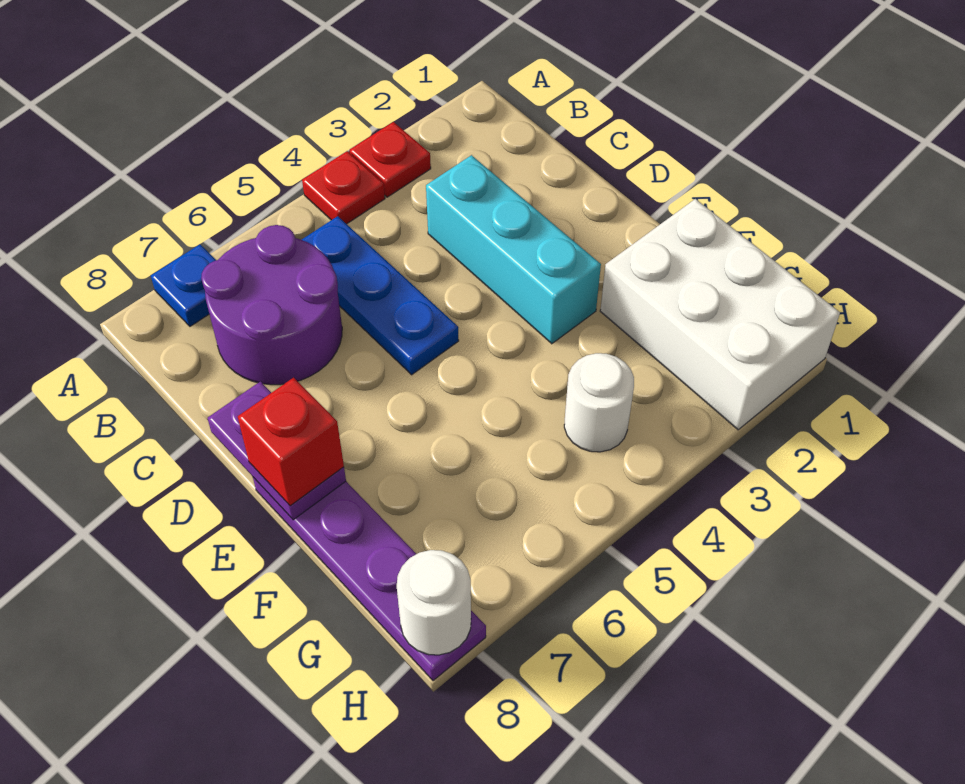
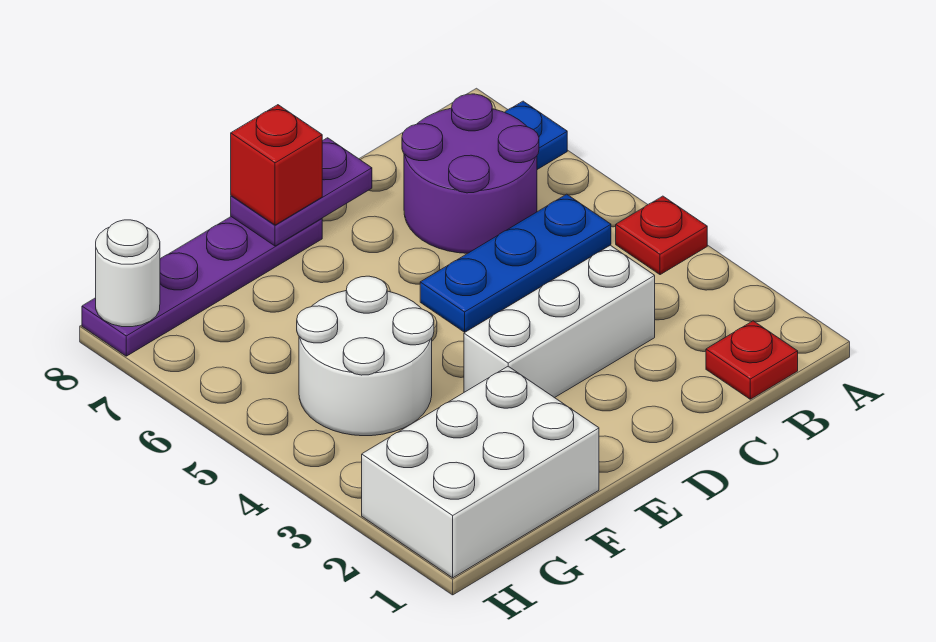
red plate A3 level 1 -> red plate B1 level 1
cyan brick C3:E3 level 1 -> white brick C3:E3 level 1
white round brick G4 level 1 -> white round brick F4:G5 level 1

